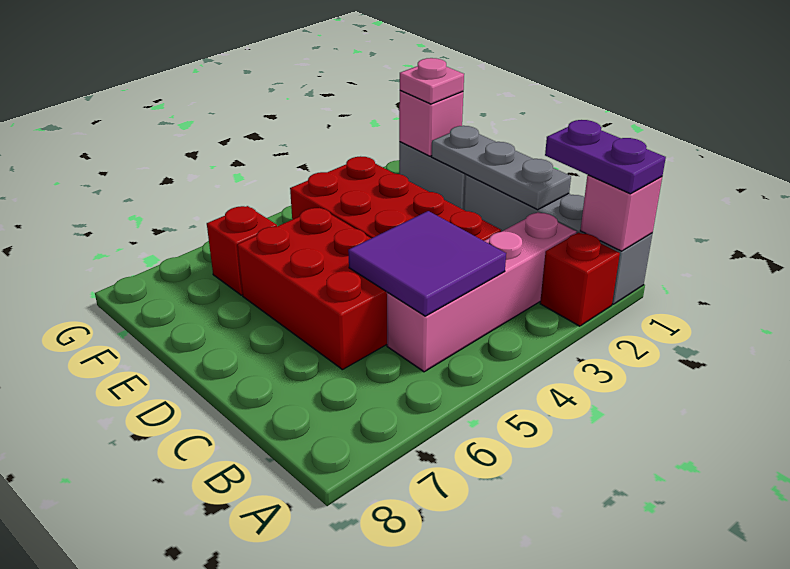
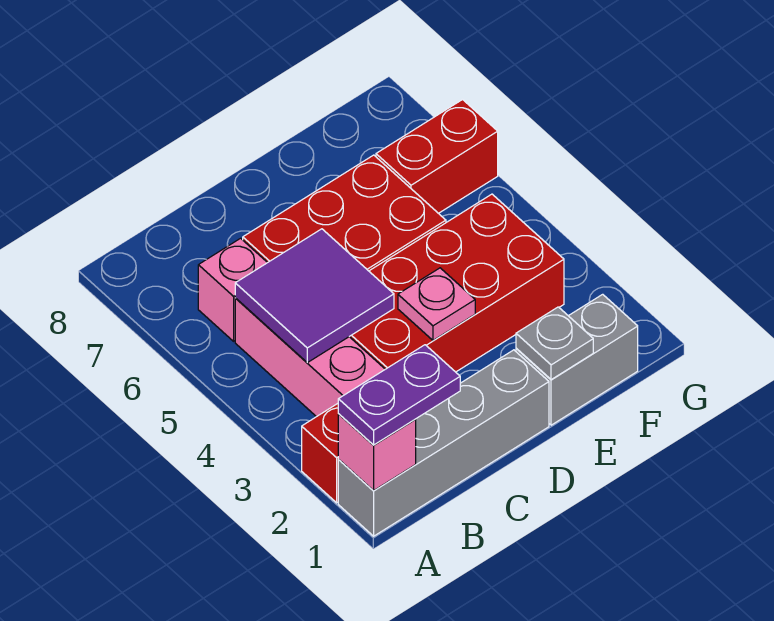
grey plate C1:E1 level 2 -> grey plate E1 level 2
pink brick F1 level 2 -> pink brick B6 level 1
pink plate F1 level 3 -> pink plate D3 level 2
red brick F6 level 1 -> red brick F6:G6 level 1

